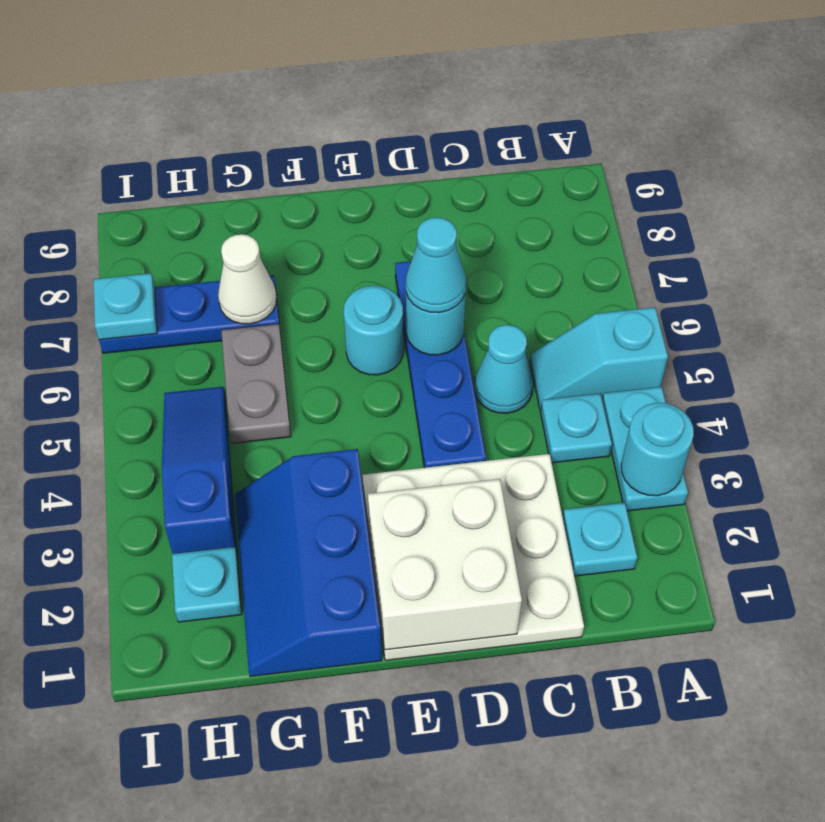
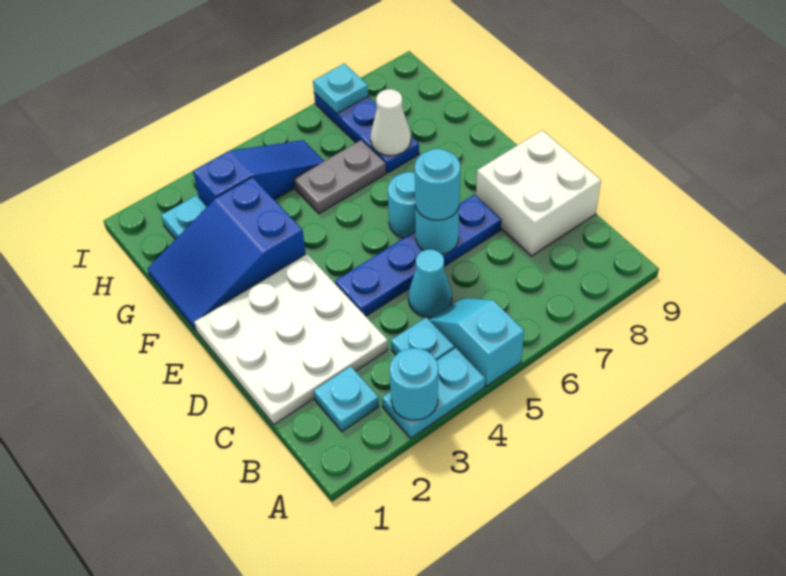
white brick D1:E2 level 2 -> white brick C8:D9 level 1
cyan cone D6 level 3 -> cyan round brick D6 level 3
blue slope F1:G3 level 1 top F -> blue slope F1:G3 level 1 top 3

